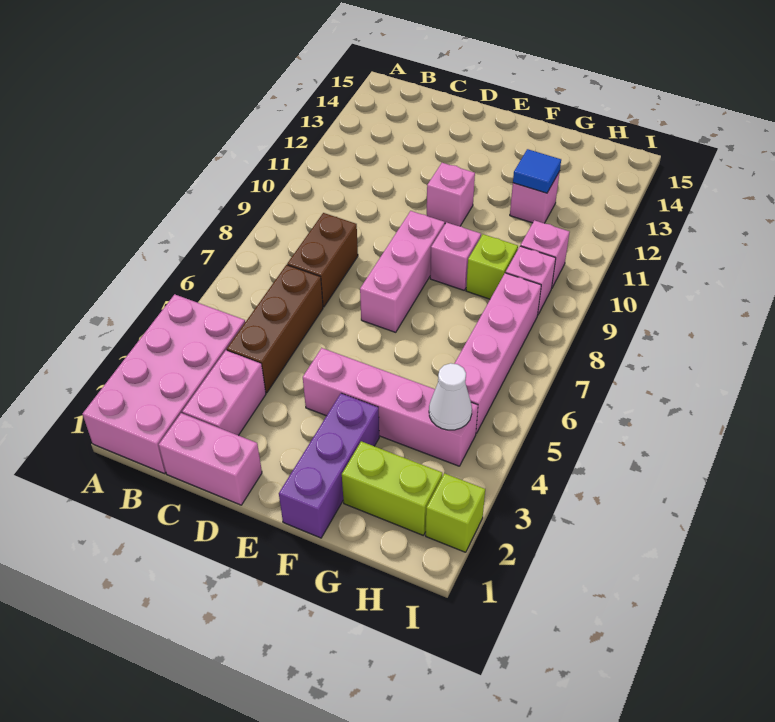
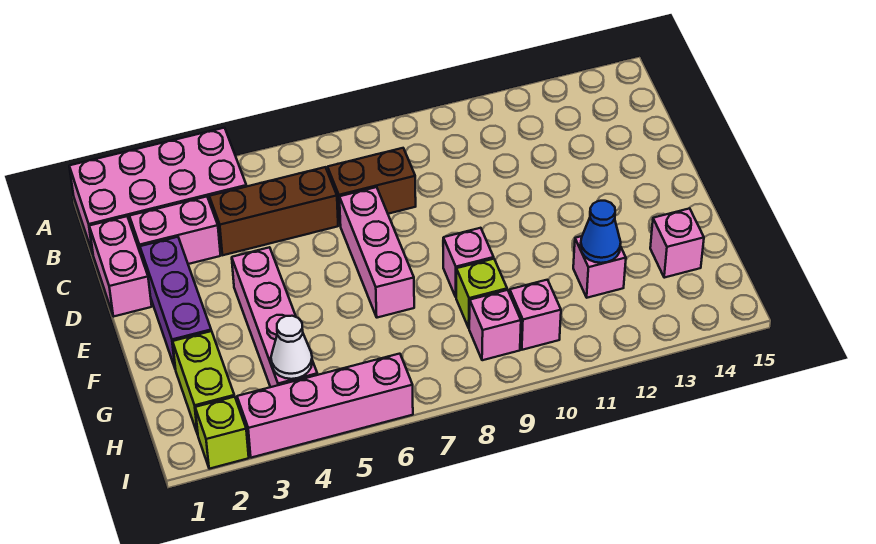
pink brick E7:E9 level 1 -> pink brick D7:F7 level 1
pink brick E11 level 1 -> pink brick G14 level 1
purple brick F1:F3 level 1 -> purple brick D2:F2 level 1
blue tile G12 level 2 -> blue cone G12 level 2
pink brick H5:H8 level 1 -> pink brick I3:I6 level 1

